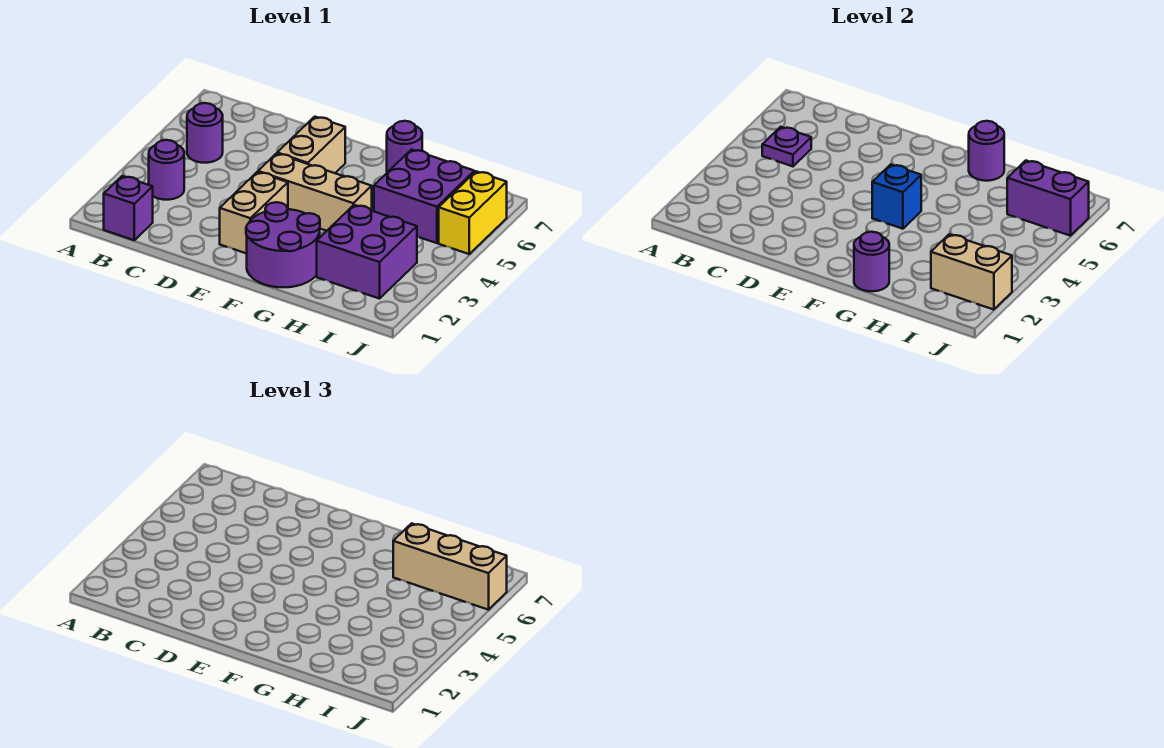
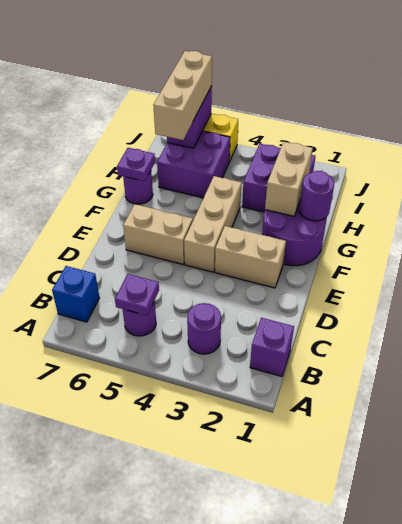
blue brick F4 level 2 -> blue brick B7 level 1
purple round brick G7 level 2 -> purple plate G7 level 2
tan brick I2:J2 level 2 -> tan brick G2:H2 level 2

